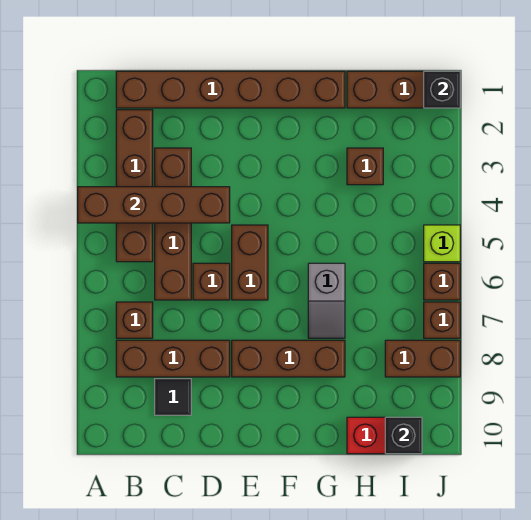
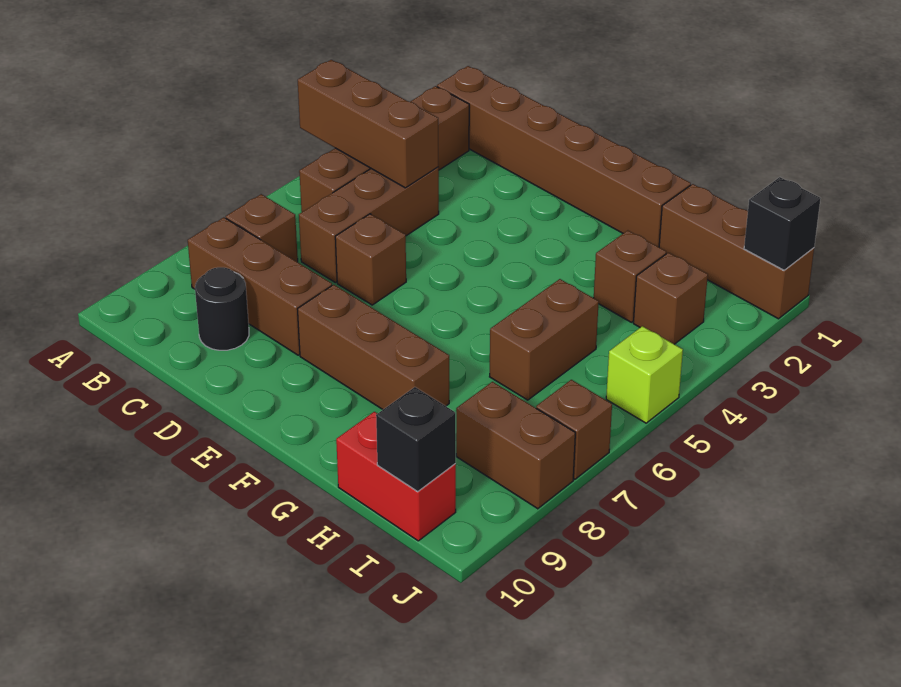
brown brick A4:D4 level 2 -> brown brick A4:C4 level 2
brown brick C3:C6 level 1 -> brown brick C4:C6 level 1
black tile C9 level 1 -> black round brick C9 level 1
brown brick E5:E6 level 1 -> brown brick H5:H6 level 1
grey slope G6:G7 level 1 top 6 -> none
brown brick J6 level 1 -> brown brick I3 level 1

